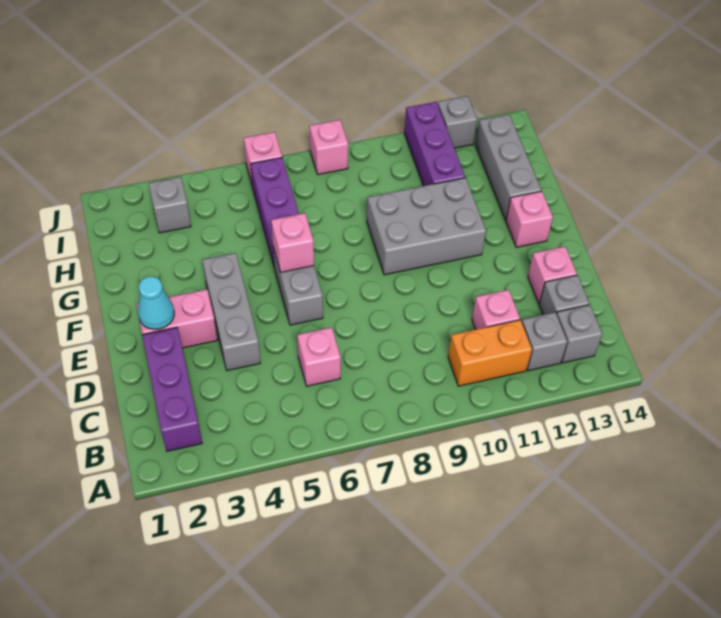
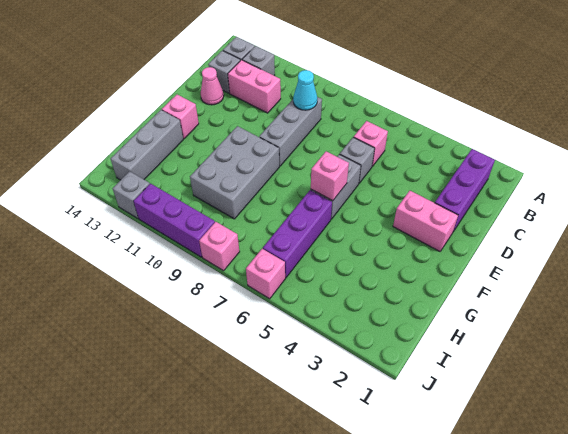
orange brick B10:B11 level 1 -> none
pink brick C11 level 1 -> pink brick C11:C12 level 1
grey brick D4:F4 level 1 -> grey brick C9:E9 level 1
pink brick D13 level 1 -> pink cone D13 level 1
cyan cone E2 level 2 -> cyan cone C9 level 2
grey brick F9:G11 level 1 -> grey brick F9:H10 level 1
purple brick H11:J11 level 1 -> purple brick J9:J11 level 1
grey brick I3 level 1 -> grey brick D6 level 1

